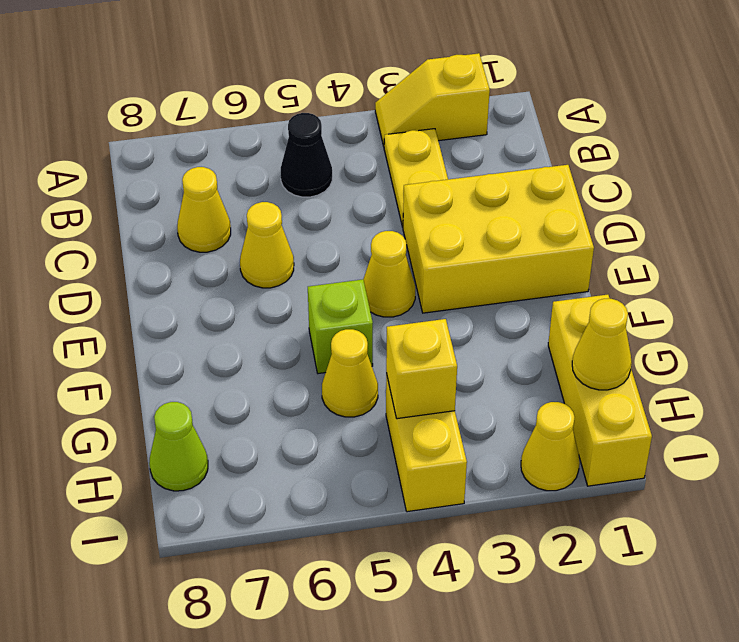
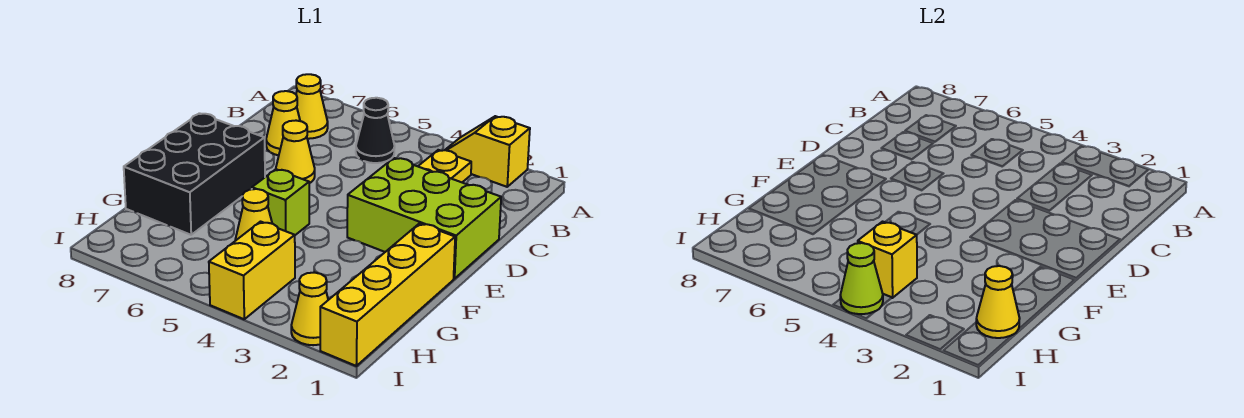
yellow brick D1:E3 level 1 -> lime brick D1:E3 level 1
yellow cone E4 level 1 -> yellow cone B7 level 1
none -> black brick E7:G8 level 1
yellow brick G1:I1 level 1 -> yellow brick F1:I1 level 1
lime cone H8 level 1 -> lime cone I4 level 2

